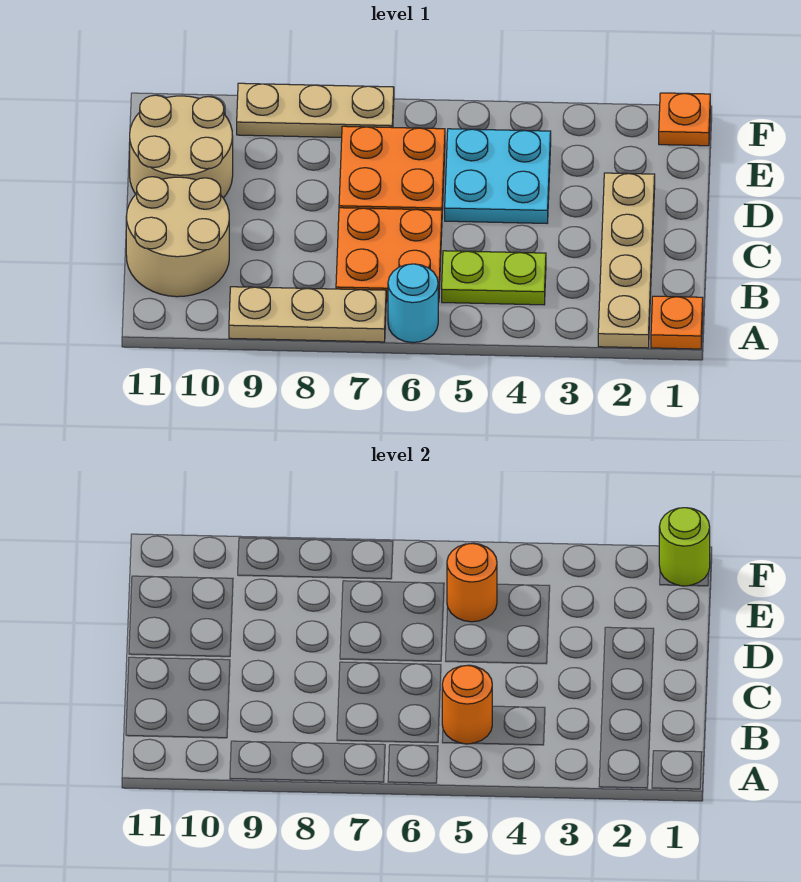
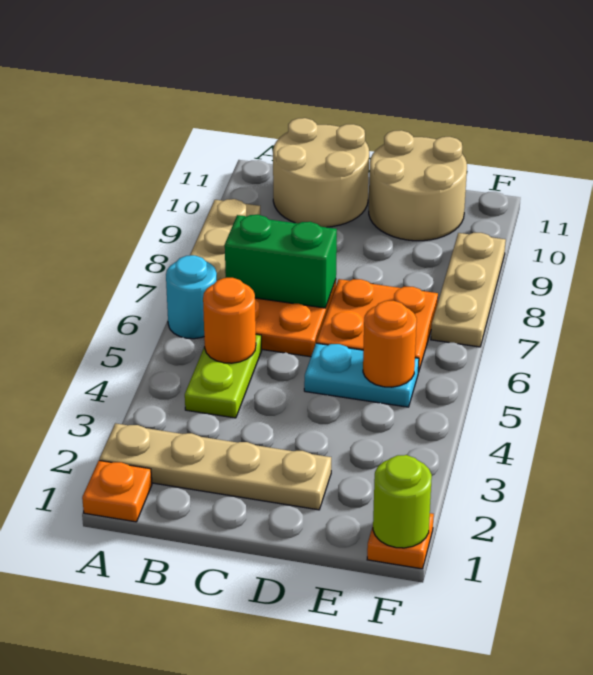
none -> green brick B7:C7 level 2
cyan plate D4:E5 level 1 -> cyan plate D5:E5 level 1

